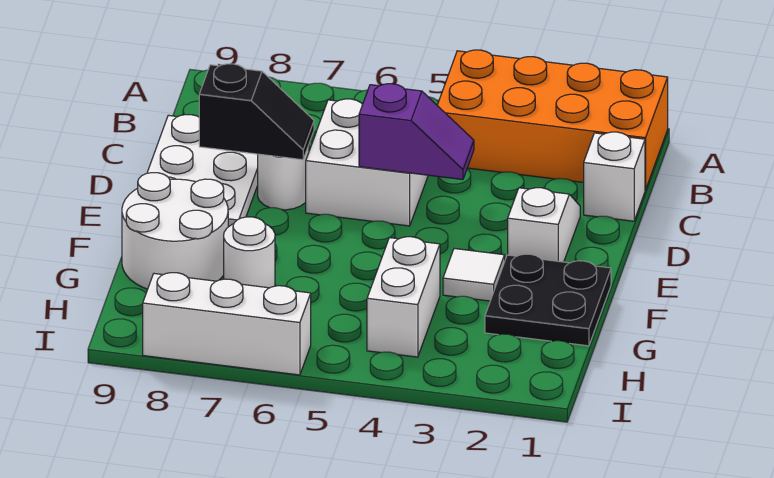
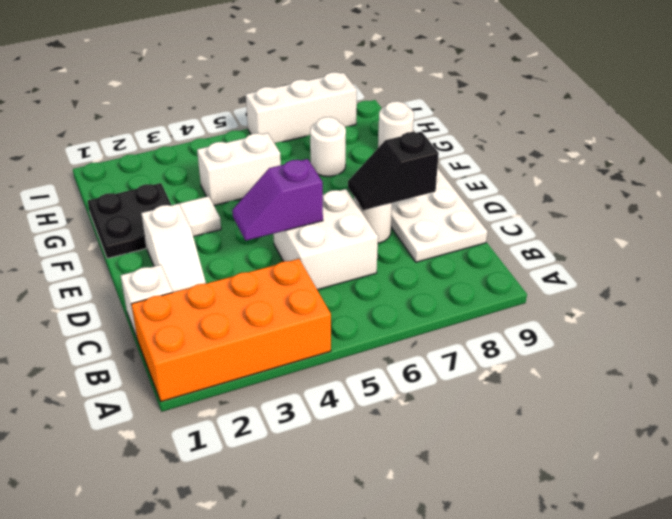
white round brick F8:G9 level 1 -> white round brick G9 level 1
white brick G4:H4 level 1 -> white brick G4:G5 level 1

